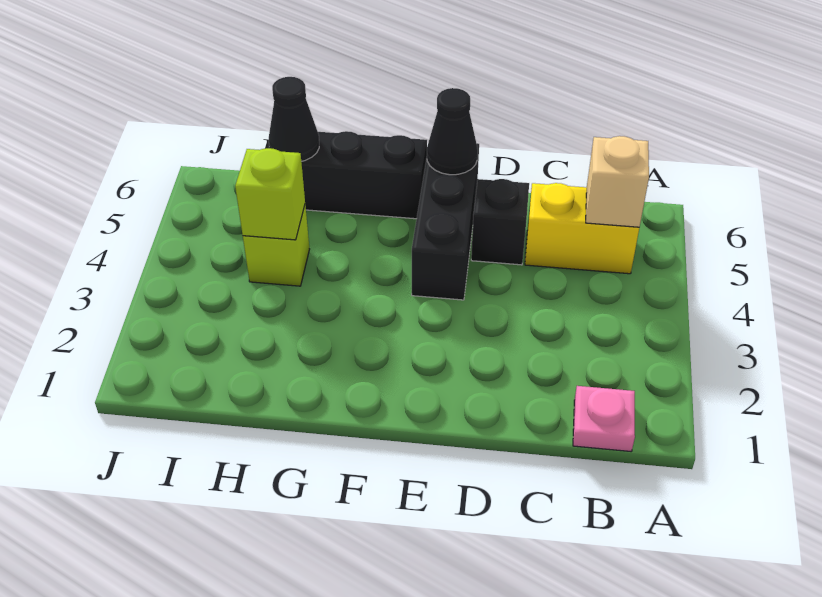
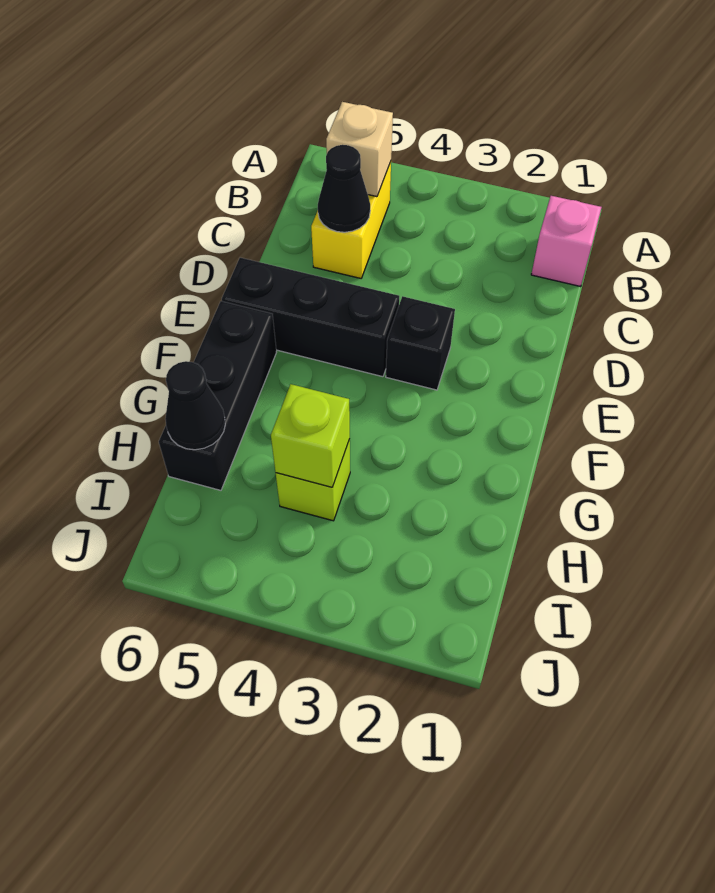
pink plate B1 level 1 -> pink brick B1 level 1
black brick D5 level 1 -> black brick E3 level 1
black cone E6 level 2 -> black cone C5 level 2

